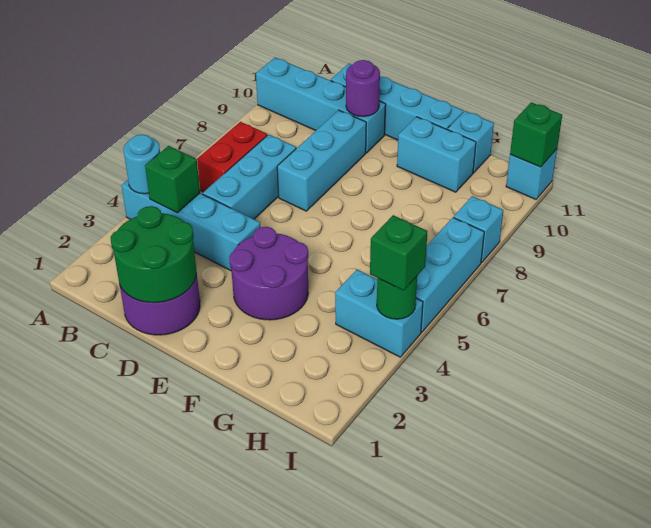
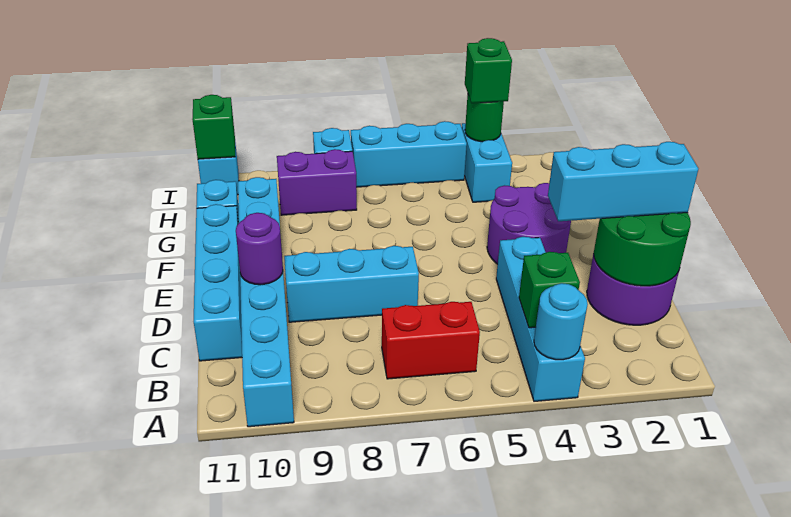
cyan brick C5:C7 level 1 -> cyan brick D1:D3 level 3
none -> purple brick H8:H9 level 1

